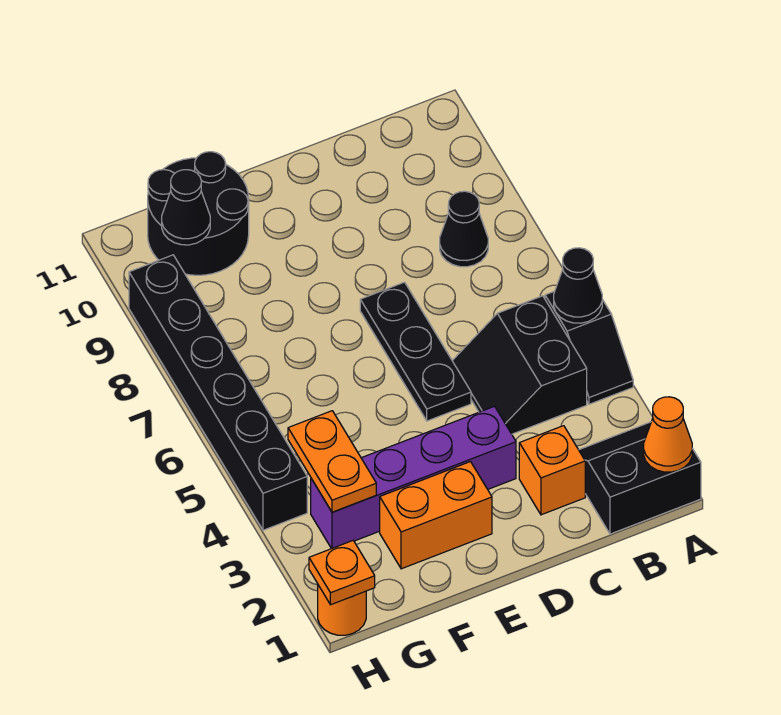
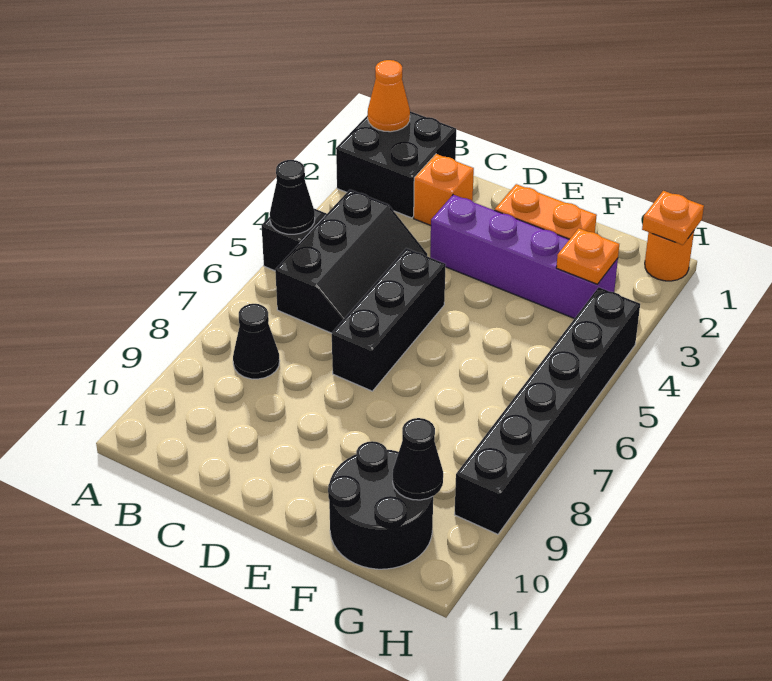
black slope A1:B2 level 1 top 1 -> black brick A1:B2 level 1
black slope B4:C5 level 1 top B -> black slope B4:C6 level 1 top B
black plate D5:D7 level 1 -> black brick D5:D7 level 1
orange plate G3:G4 level 2 -> orange plate G3 level 2

